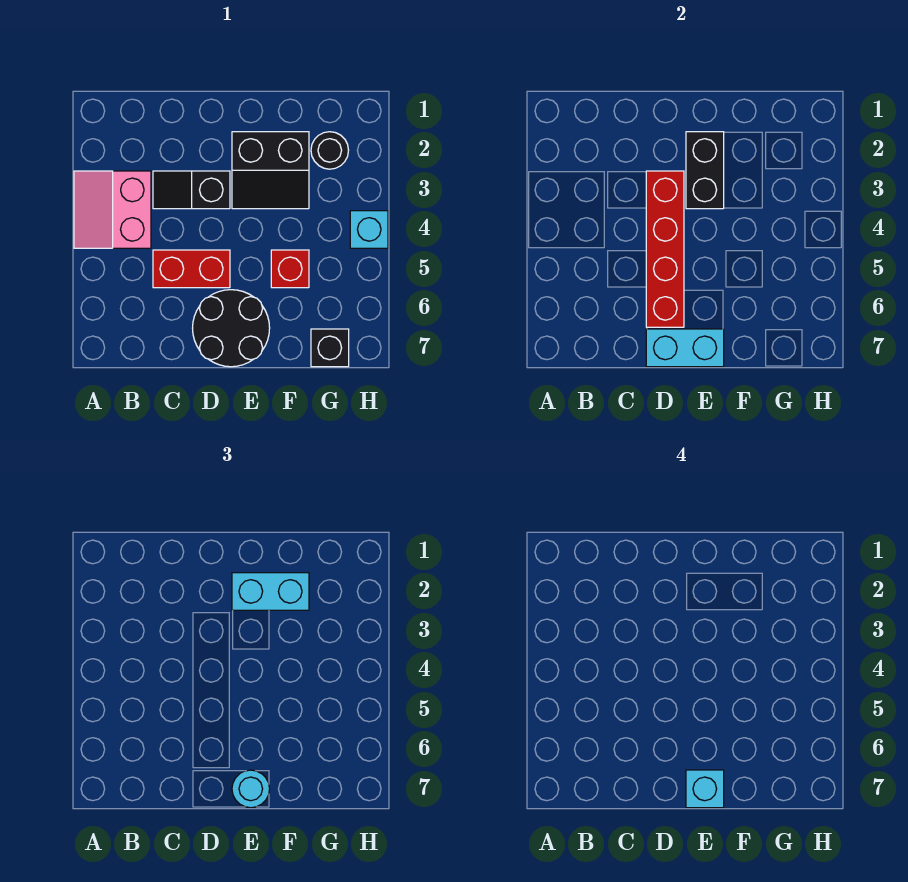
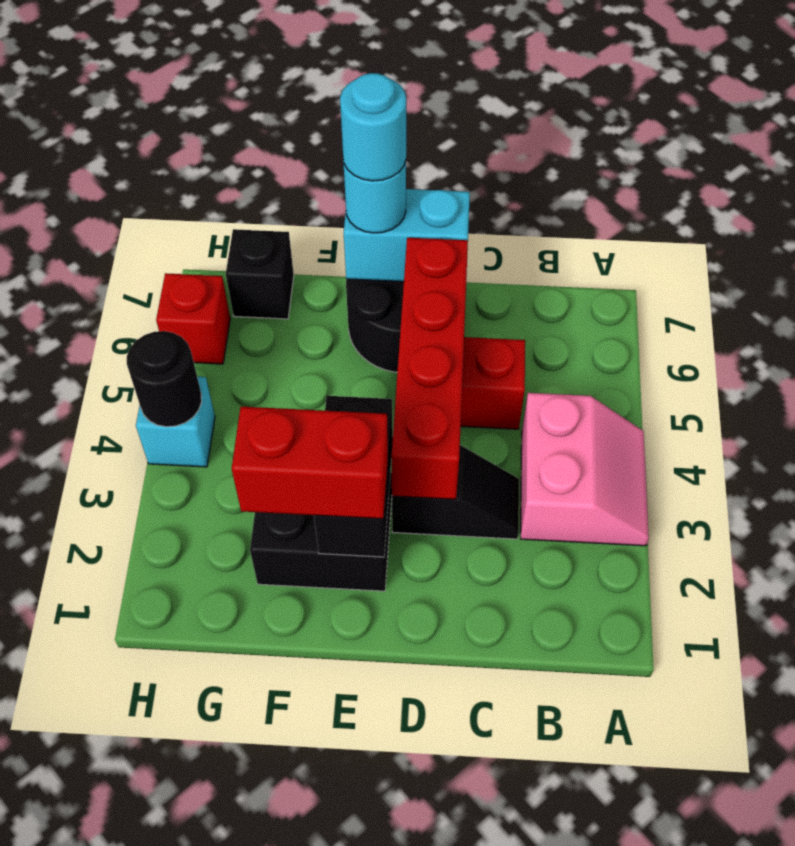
cyan brick E2:F2 level 3 -> red brick E2:F2 level 3
cyan brick E7 level 4 -> cyan round brick E7 level 4
red brick F5 level 1 -> red brick H6 level 1
black round brick G2 level 1 -> black round brick H4 level 2

